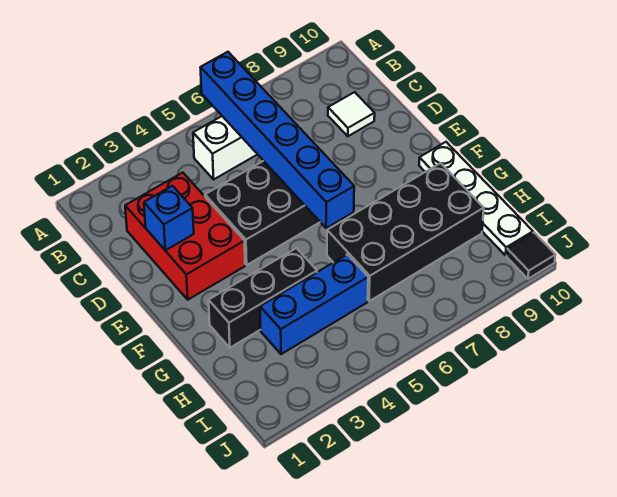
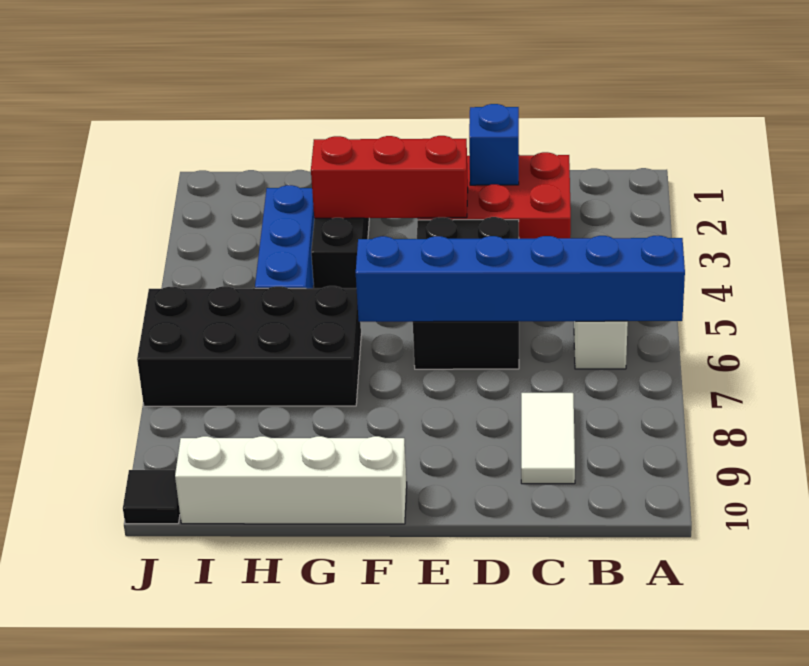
white tile C9 level 1 -> white tile C8:C9 level 1
none -> red brick E3:G3 level 2
white plate F10:I10 level 1 -> white brick F10:I10 level 1
black brick G6:H9 level 1 -> black brick G6:J7 level 1

